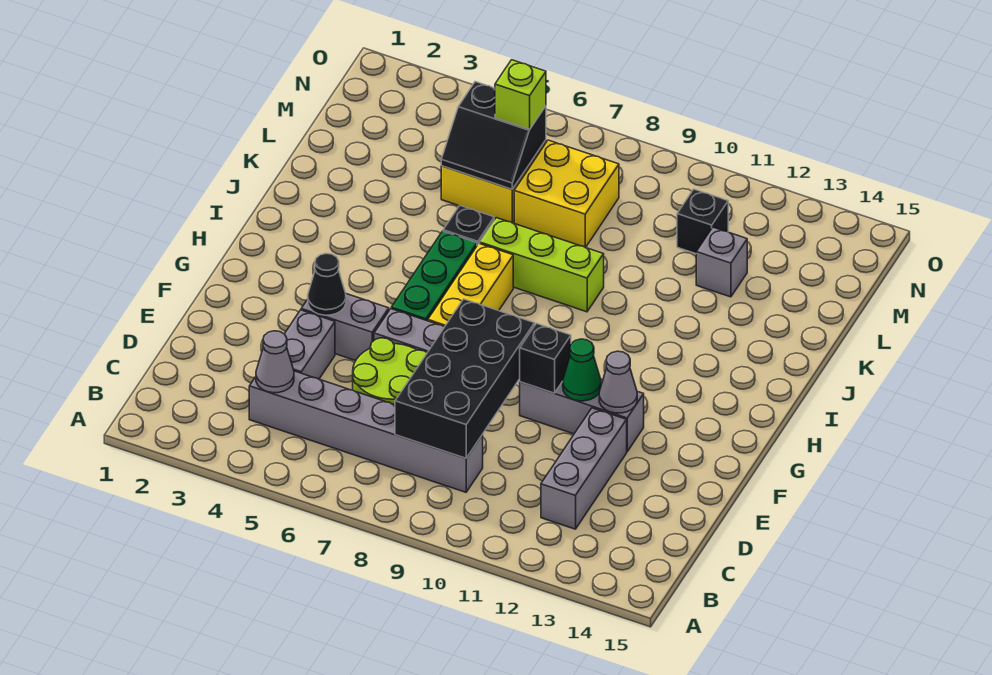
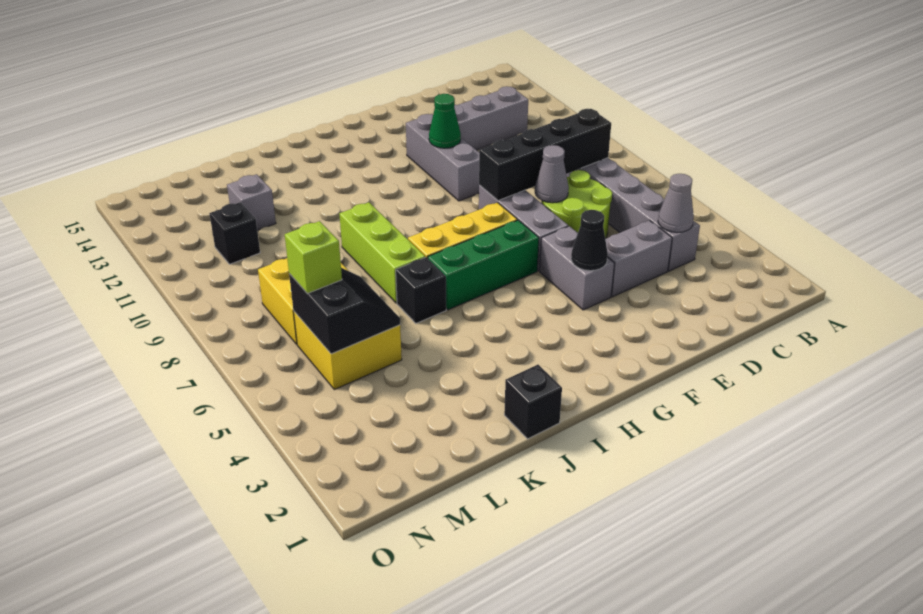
black brick C8:F9 level 2 -> black brick C8:F8 level 2
black brick F10 level 2 -> black brick J1 level 1
grey cone F12 level 2 -> grey cone E7 level 2

